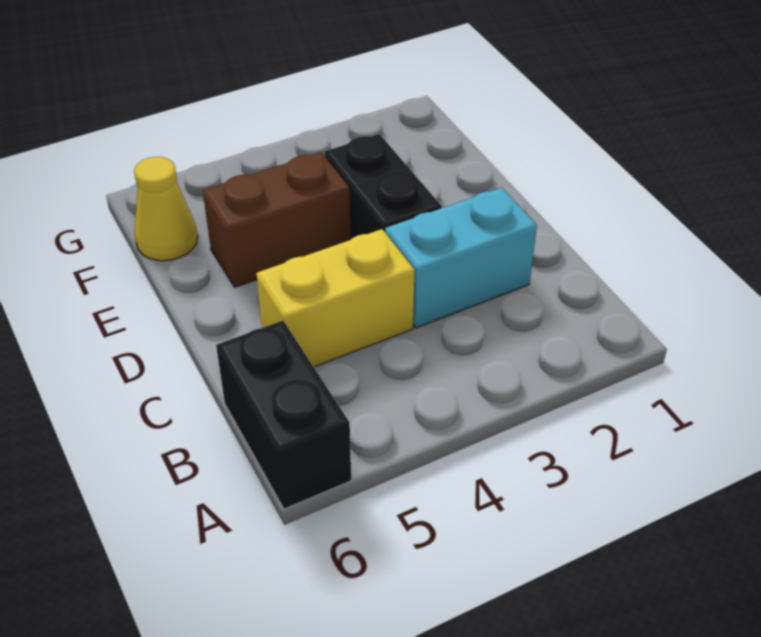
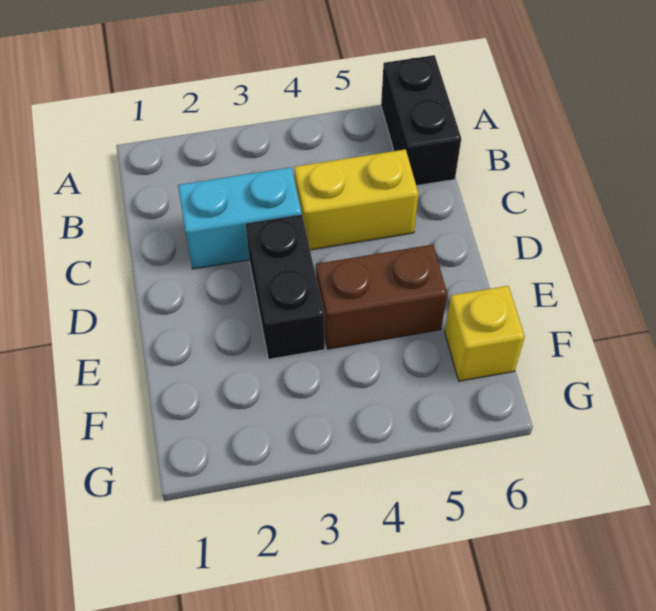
yellow cone F6 level 1 -> yellow brick F6 level 1

